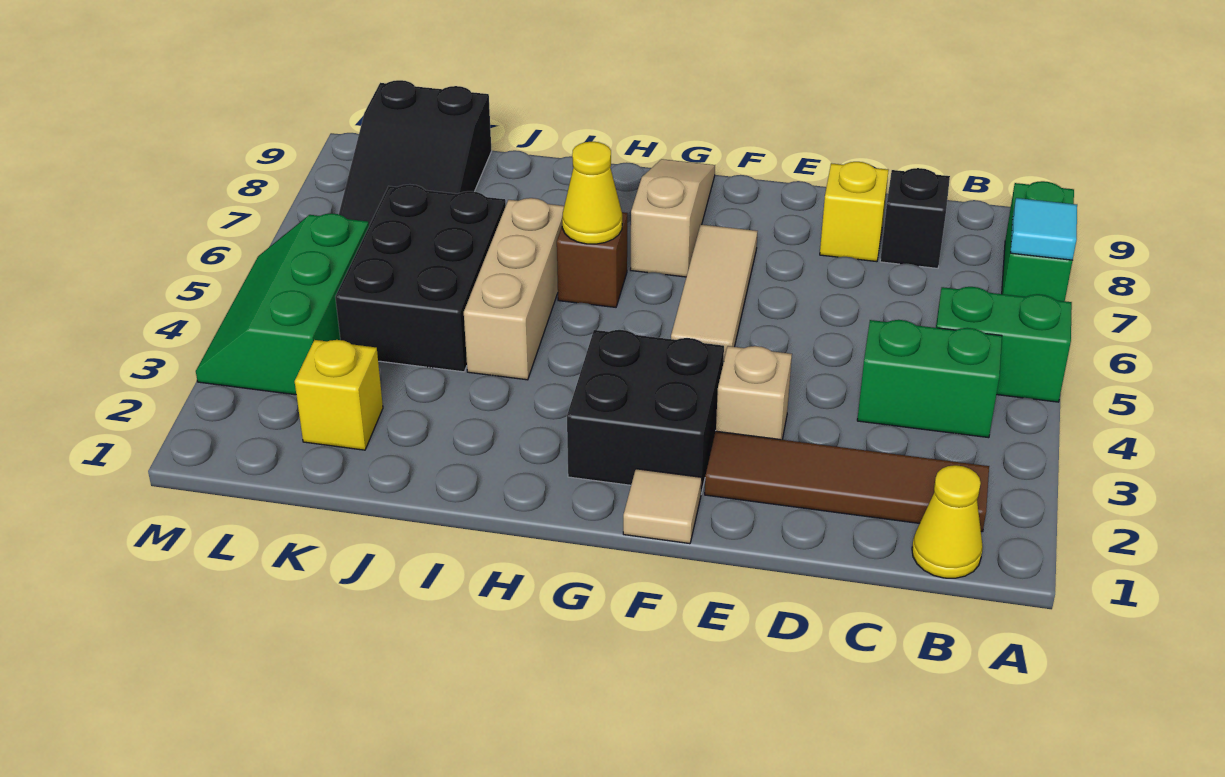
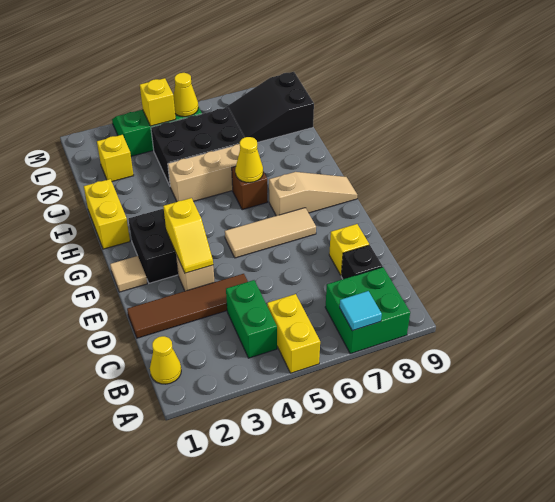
green brick A5:B5 level 1 -> yellow brick A5:B5 level 1
green brick A7:A8 level 1 -> green brick A7:B8 level 1
brown tile B2:E2 level 1 -> brown tile D1:D4 level 1
none -> yellow slope E3:F3 level 2 top F
none -> yellow brick H1:I1 level 1
none -> yellow brick L4 level 2
none -> yellow cone L5 level 2

